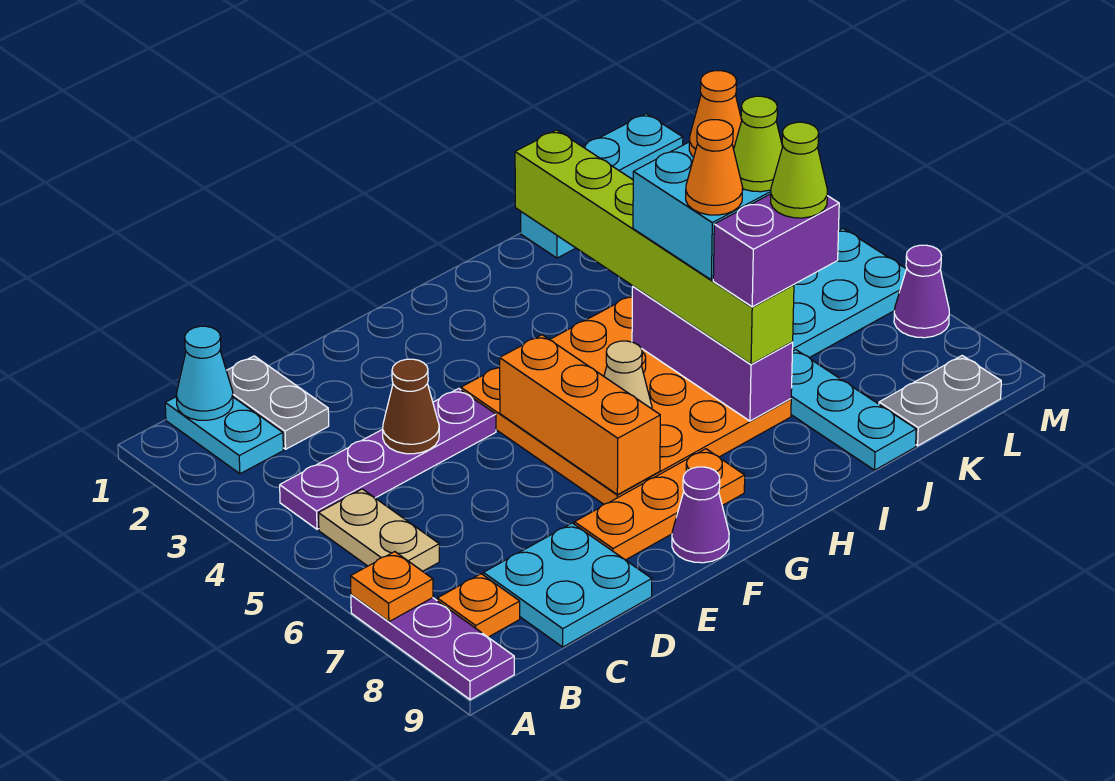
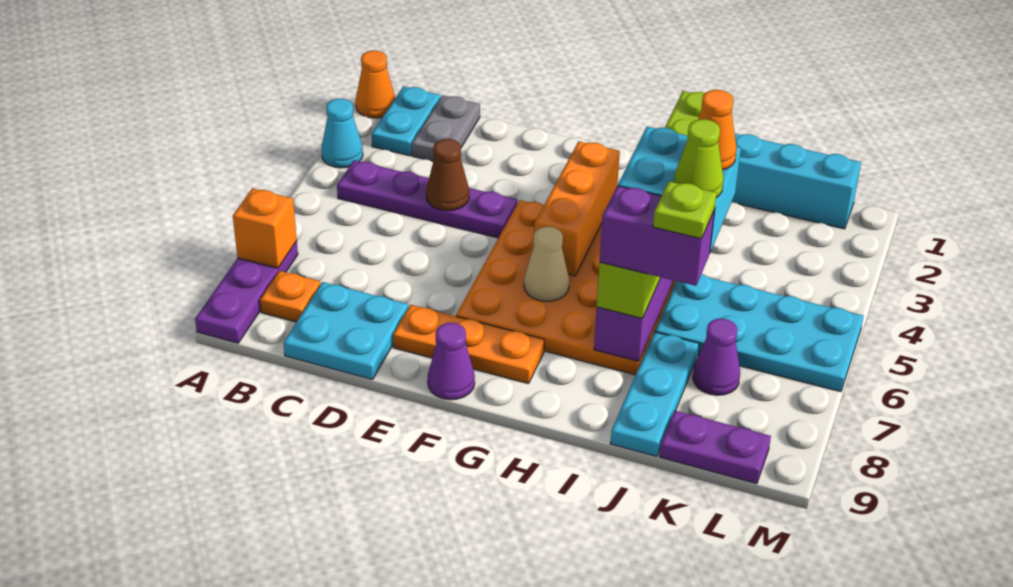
orange plate A7 level 2 -> orange brick A7 level 2
cyan cone B1 level 2 -> cyan cone A3 level 1
tan plate B5:B6 level 1 -> none
orange brick F5:F7 level 2 -> orange brick G3:G5 level 2
orange cone I6 level 5 -> orange cone A1 level 1
lime cone J7 level 5 -> lime plate J7 level 5
grey plate K9:L9 level 1 -> purple plate K9:L9 level 1
purple cone M7 level 1 -> purple cone K7 level 1

